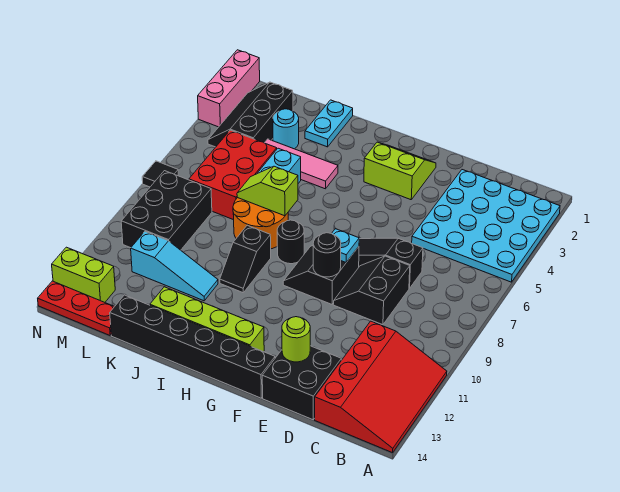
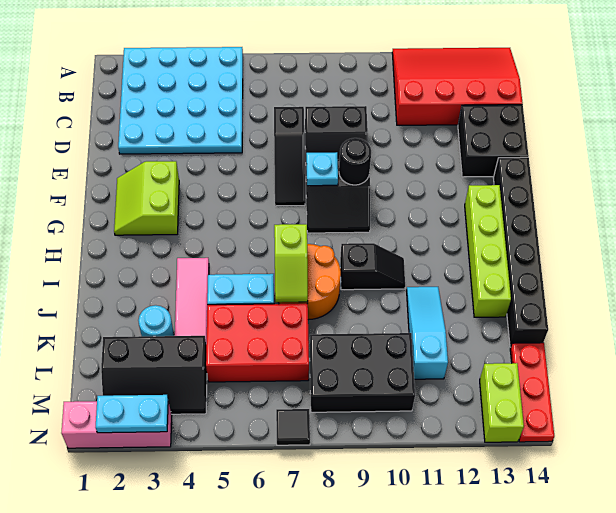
lime round brick E13 level 2 -> none
black round brick H8 level 1 -> none
cyan plate J1:J2 level 1 -> cyan plate N2:N3 level 2

